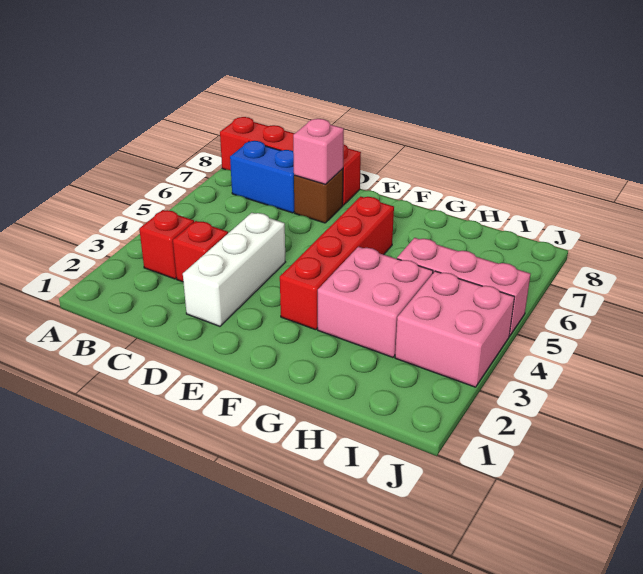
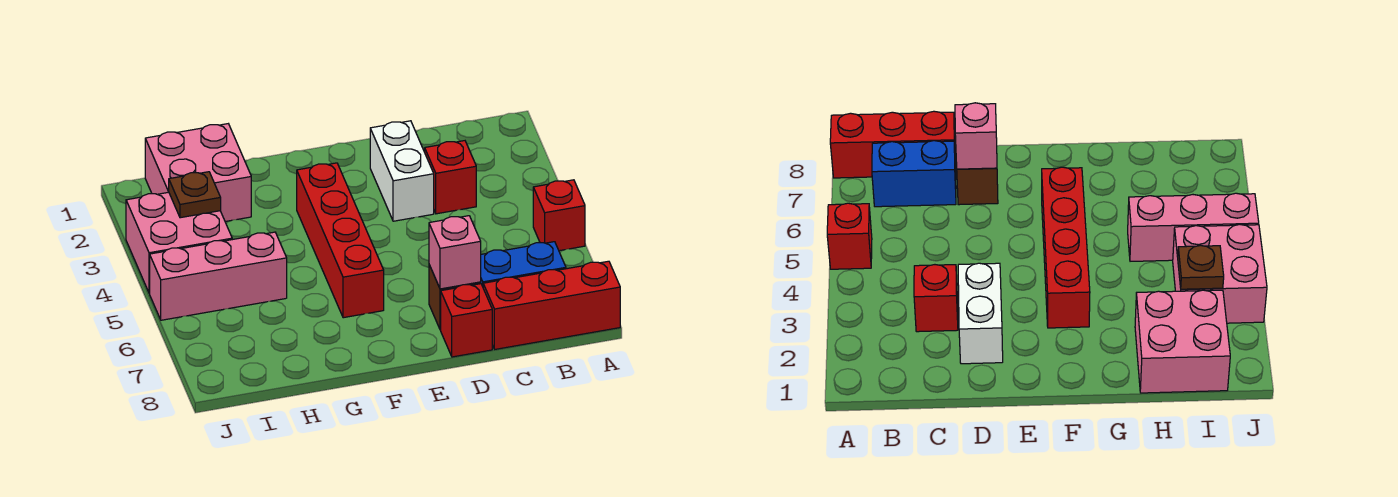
red brick B3 level 1 -> red brick A5 level 1
white brick D2:D4 level 1 -> white brick D2:D3 level 1
pink brick G3:H4 level 1 -> pink brick H1:I2 level 1
none -> brown plate I3 level 2

